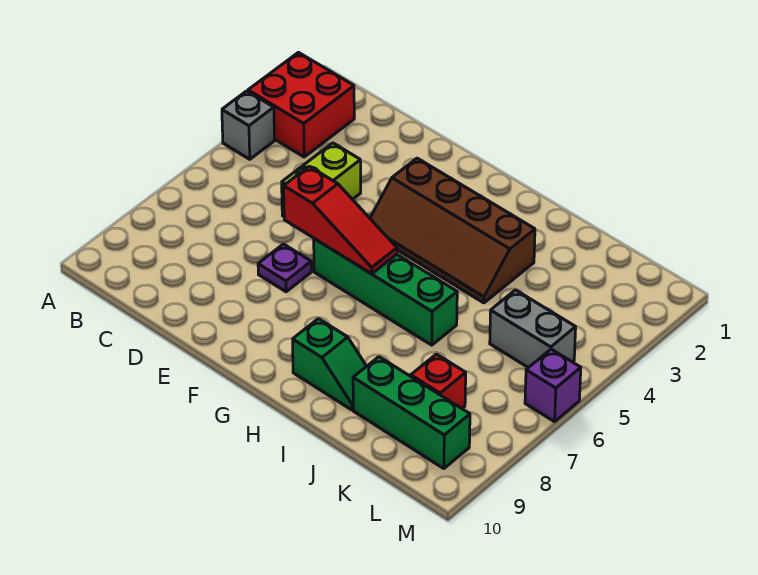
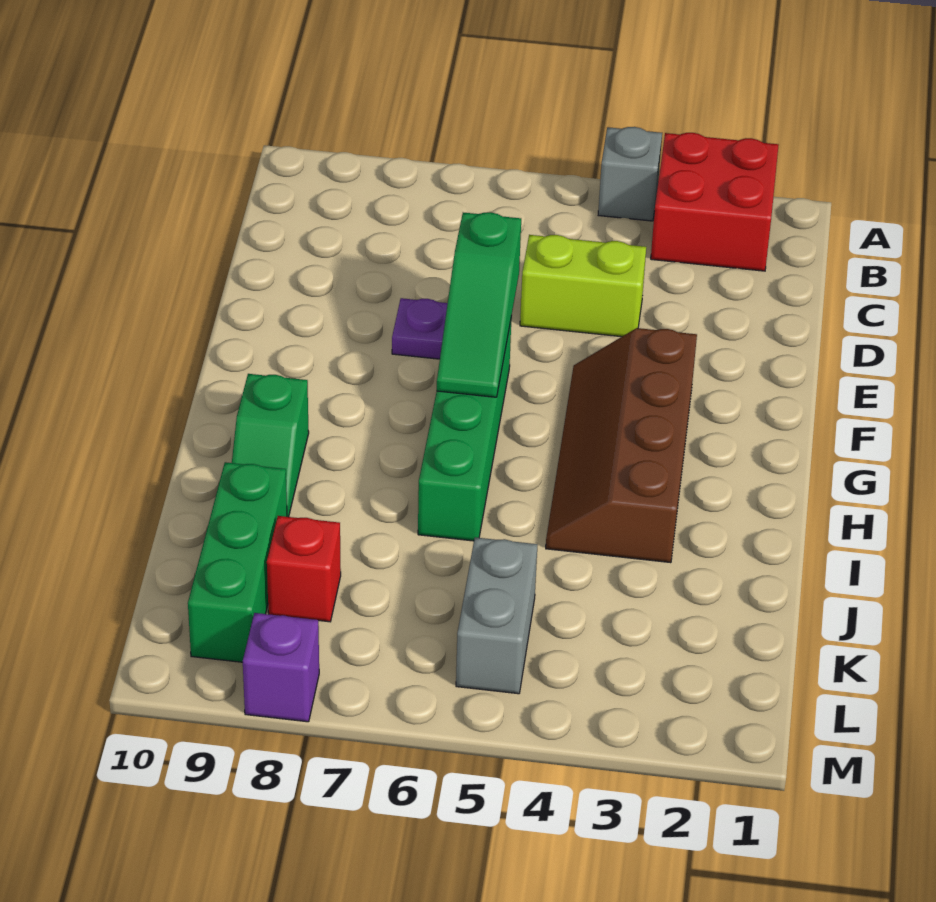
red slope E6:G6 level 2 top E -> green slope E6:G6 level 2 top E
purple brick M6 level 1 -> purple brick M8 level 1

